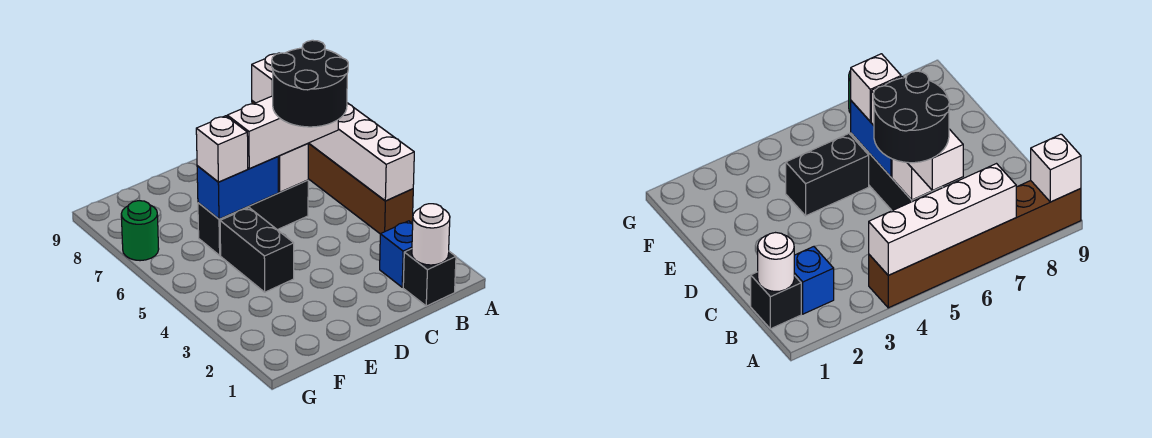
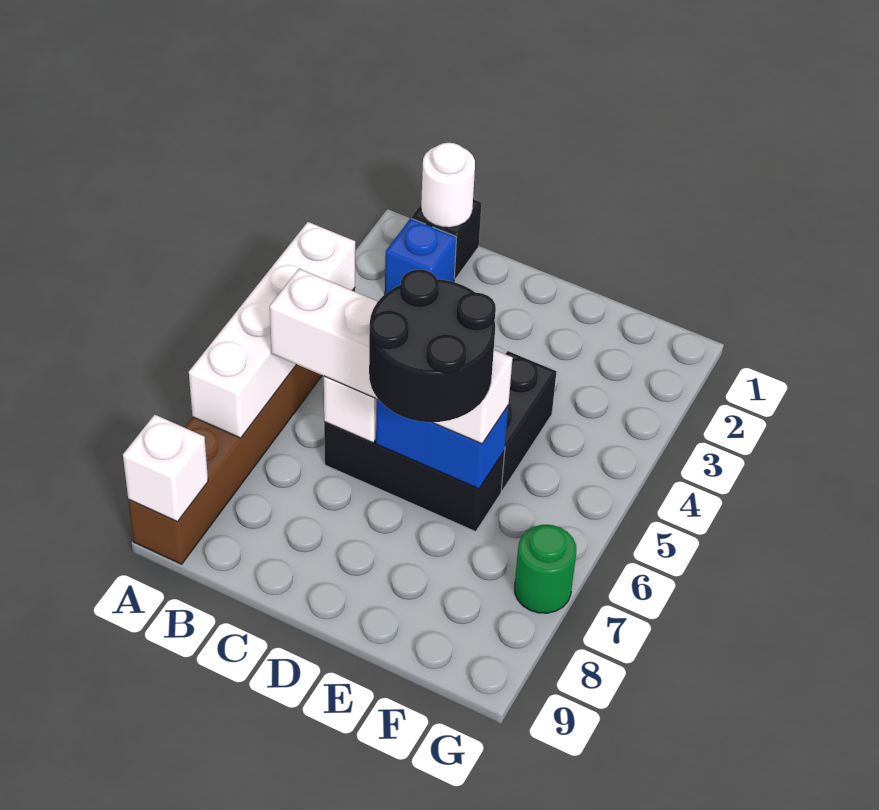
black round brick B5:C6 level 4 -> black round brick D6:E7 level 4

